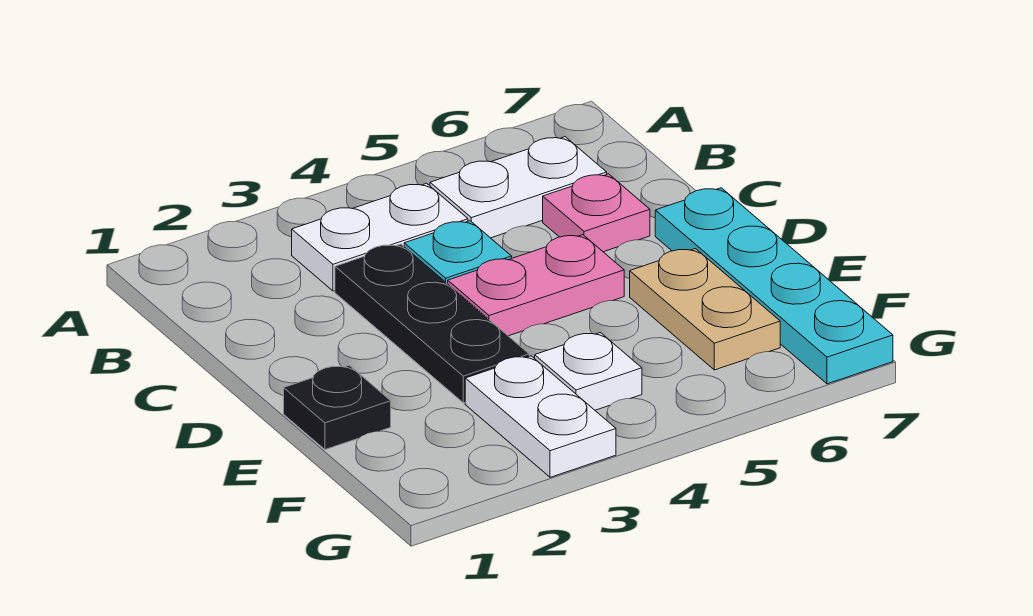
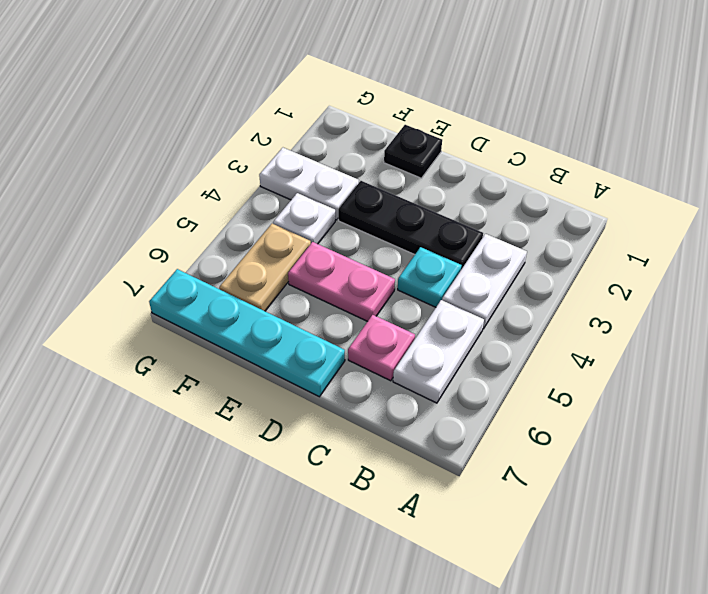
pink plate D4:D5 level 1 -> pink plate D5:E5 level 1
tan plate E6:F6 level 1 -> tan plate F5:F6 level 1

